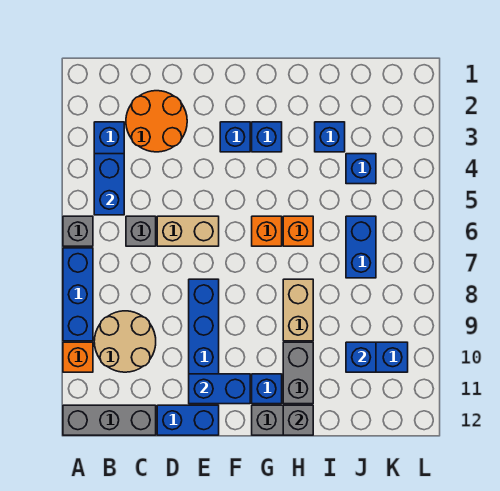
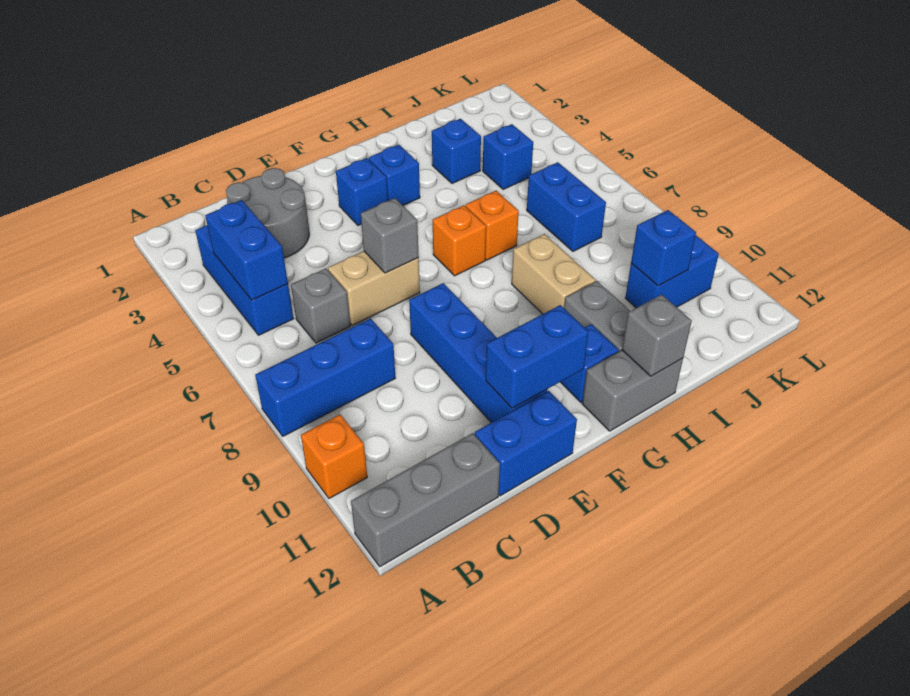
grey brick A6 level 1 -> grey brick E6 level 2
blue brick A7:A9 level 1 -> blue brick A8:C8 level 1
tan round brick B9:C10 level 1 -> none
orange round brick C2:D3 level 1 -> grey round brick C2:D3 level 1

